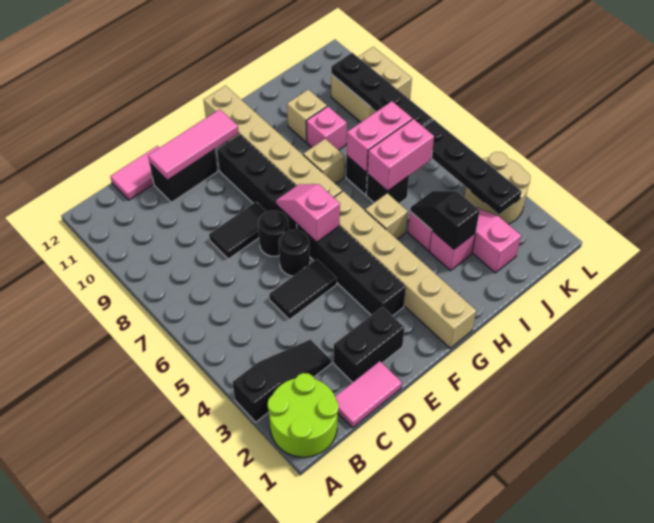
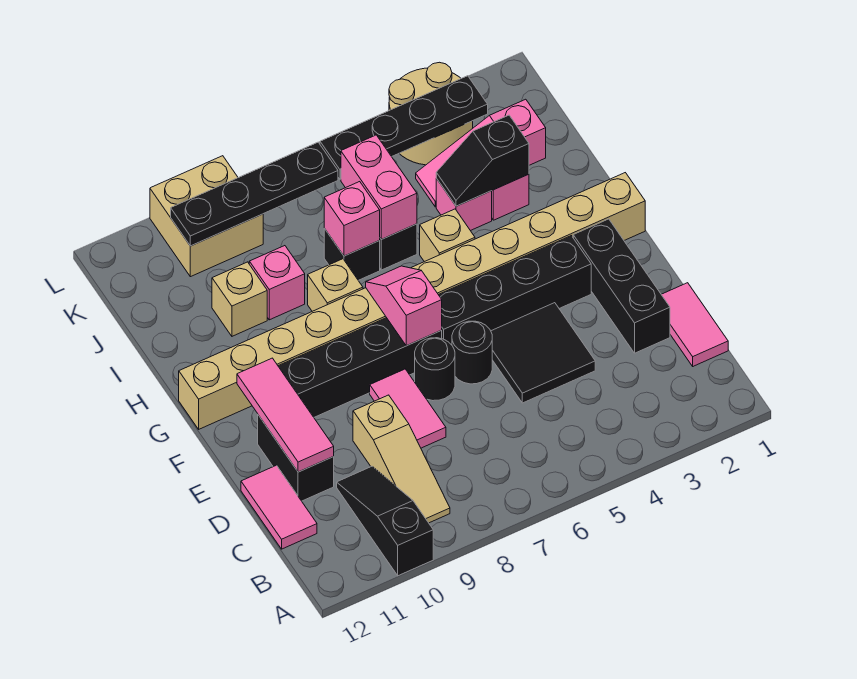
lime round brick A1:B2 level 1 -> none
black slope A3:C3 level 1 top A -> black slope A10:C10 level 1 top A
none -> tan slope B9:D9 level 1 top D
black brick D2:E2 level 1 -> black brick D2:F2 level 1
black tile D5:E5 level 1 -> black tile D4:E5 level 1
black tile D8:E8 level 1 -> pink tile D8:E8 level 1
pink slope F6:F7 level 2 top 6 -> pink slope F7:G7 level 2 top F
pink brick I7:J7 level 2 -> pink brick I7 level 2

